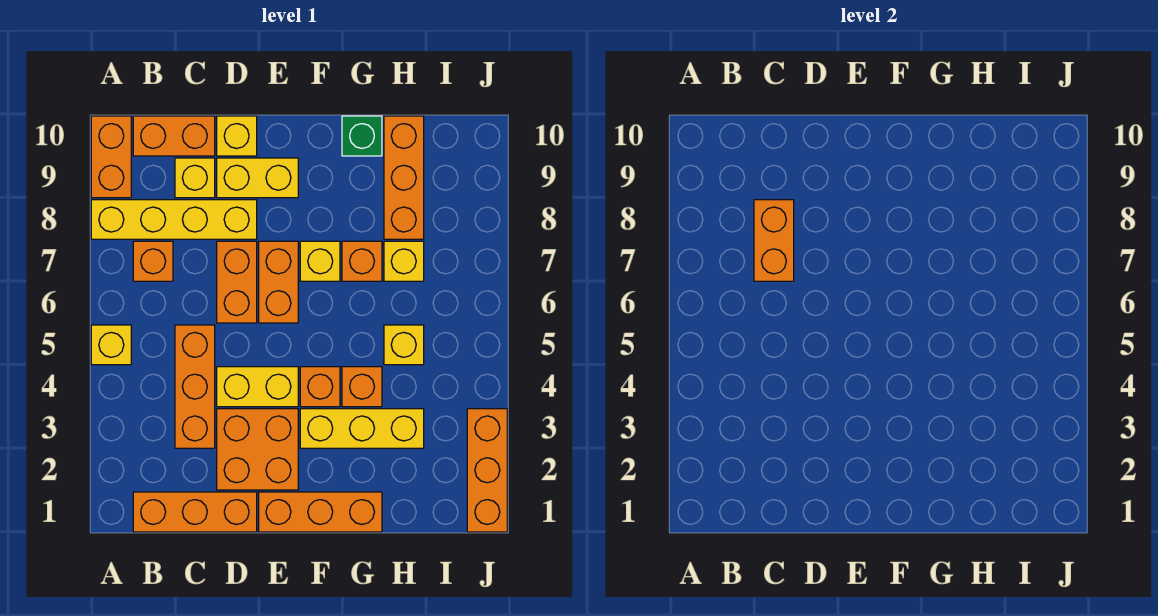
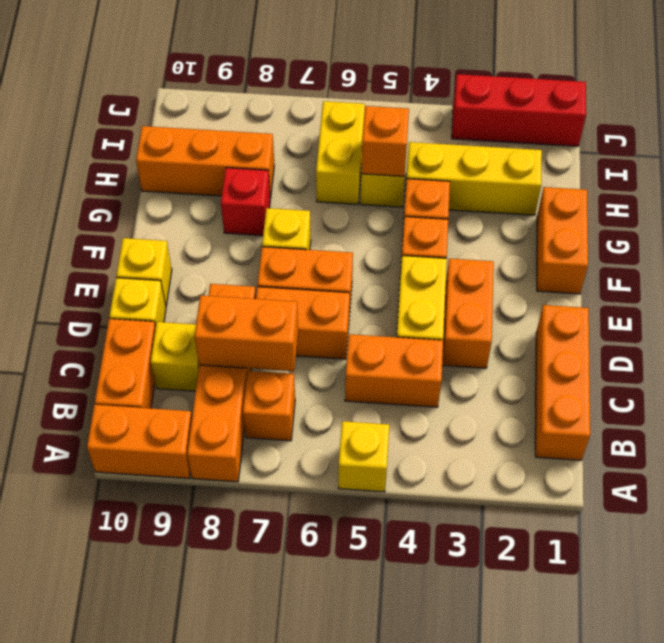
yellow brick A8:D8 level 1 -> orange brick A8:D8 level 1
orange brick C3:C5 level 1 -> orange brick C4:C5 level 1
orange brick D2:E3 level 1 -> orange brick D3:E3 level 1
yellow brick D9:E9 level 1 -> yellow brick H6:I6 level 1
orange brick E1:G1 level 1 -> orange brick F1:G1 level 1
yellow brick F3:H3 level 1 -> yellow brick H2:H4 level 1
orange brick G7 level 1 -> orange brick H5 level 2
none -> red brick G8 level 1
green brick G10 level 1 -> none
yellow brick H7 level 1 -> yellow brick E10 level 1
orange brick J1:J3 level 1 -> red brick J1:J3 level 1

